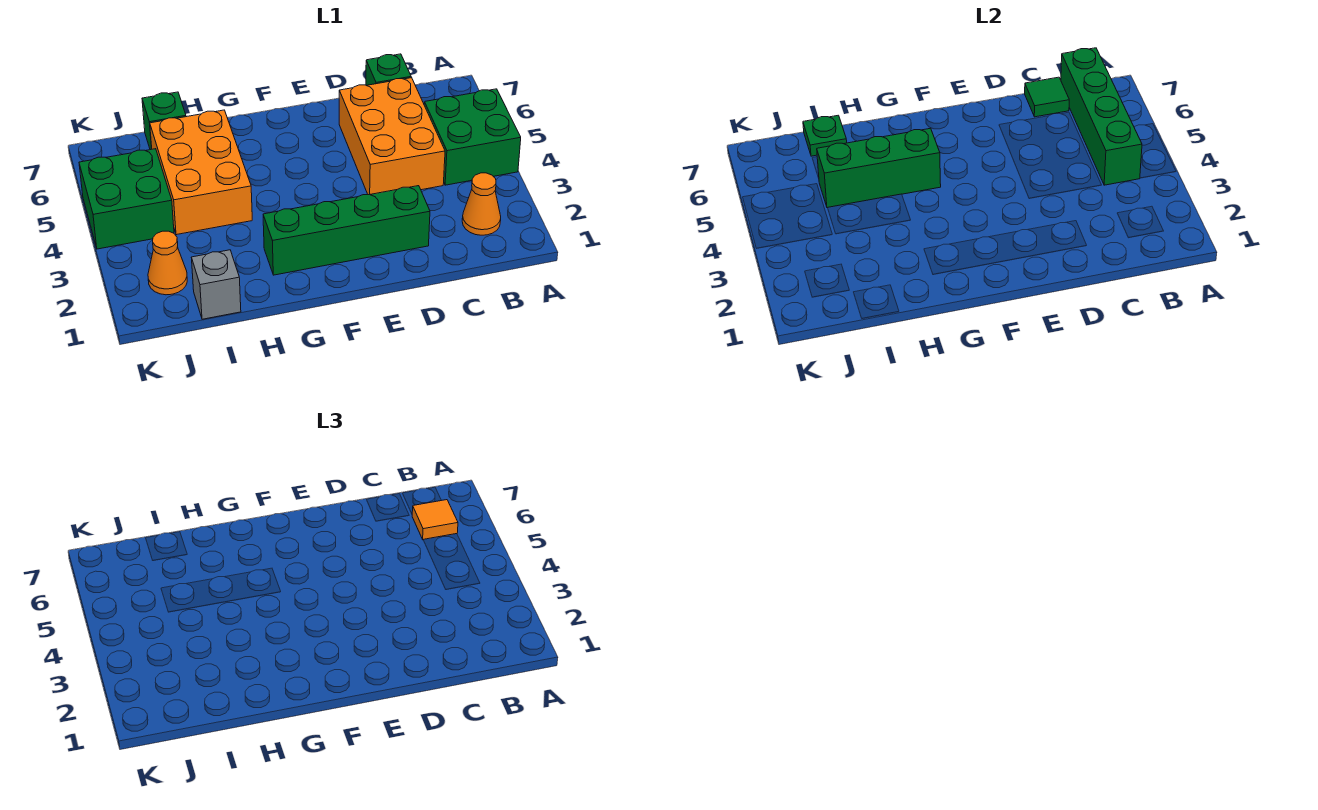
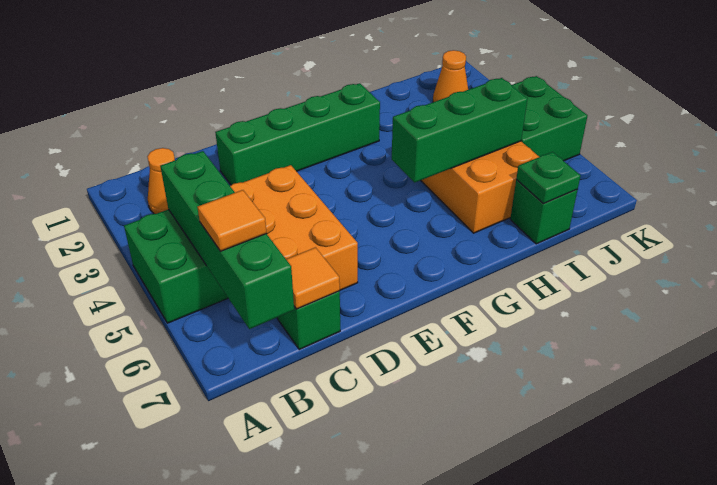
green tile C7 level 2 -> orange tile C7 level 2
grey brick I1 level 1 -> none

